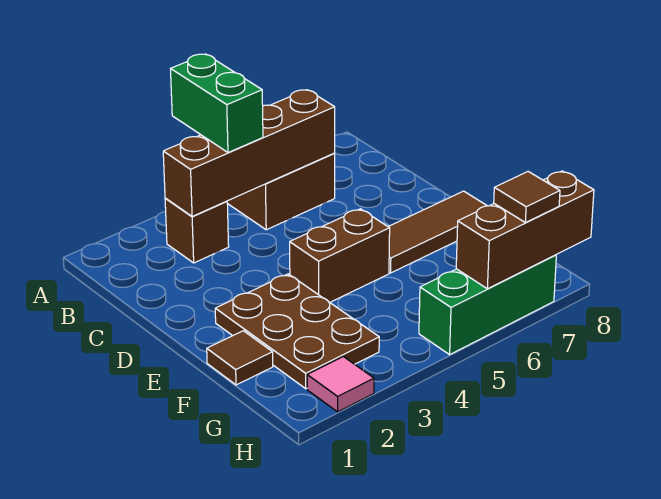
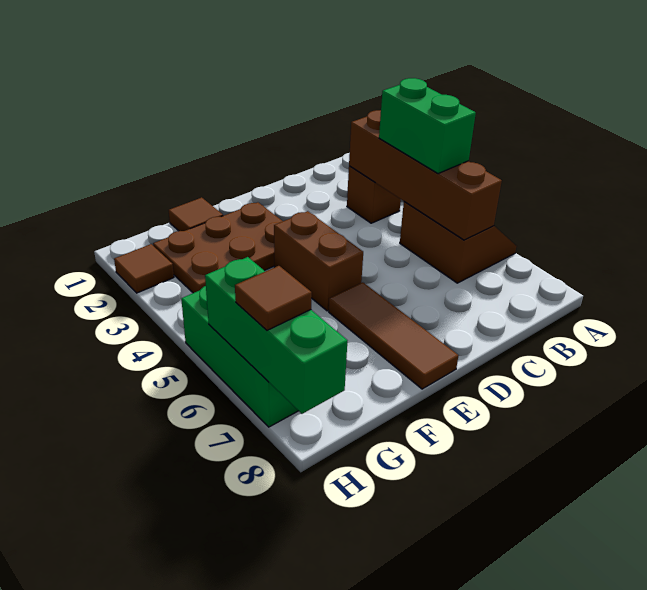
green brick A4:B4 level 3 -> green brick B4:B5 level 3
pink tile H2 level 1 -> brown tile H2 level 1
brown brick H6:H8 level 2 -> green brick H6:H8 level 2

